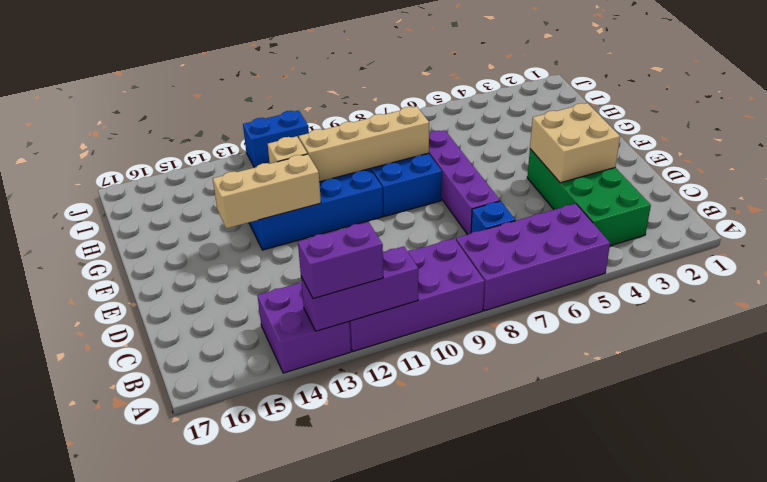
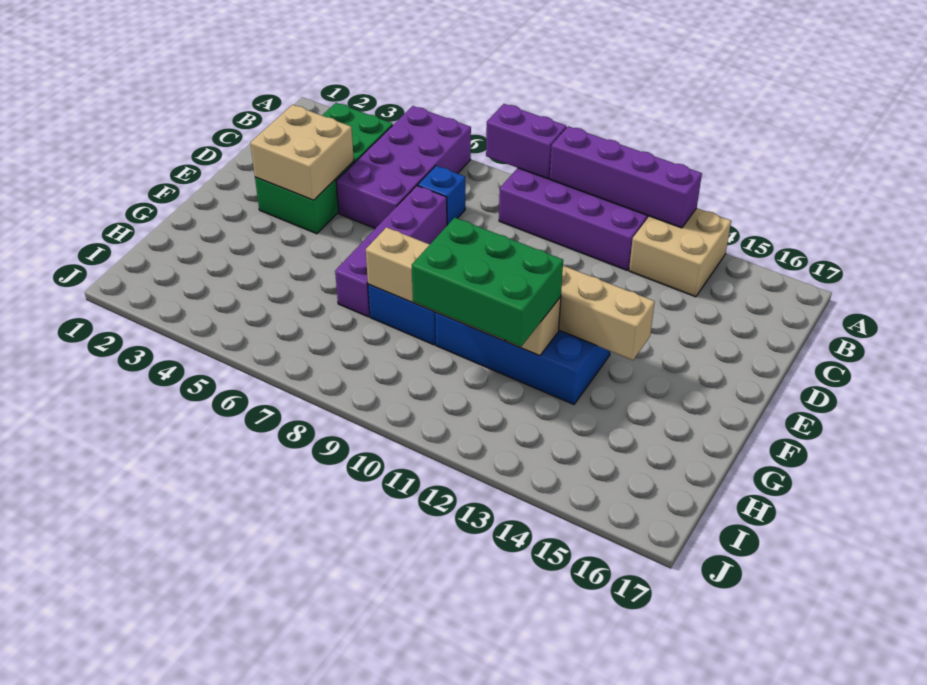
purple brick A5:B8 level 1 -> purple brick A5:D6 level 1
purple brick A11:A13 level 2 -> purple brick A10:A13 level 2
purple brick A12:A13 level 3 -> purple brick A8:A9 level 2
purple brick A13:B14 level 1 -> tan brick A13:B14 level 1
none -> green brick G10:H12 level 3
blue brick J11:J12 level 1 -> none

